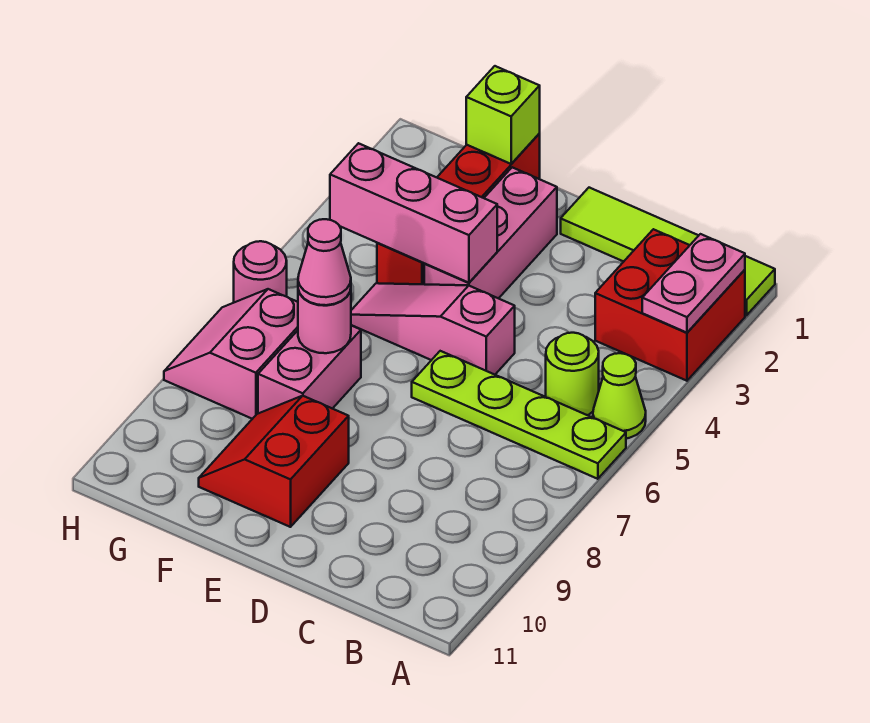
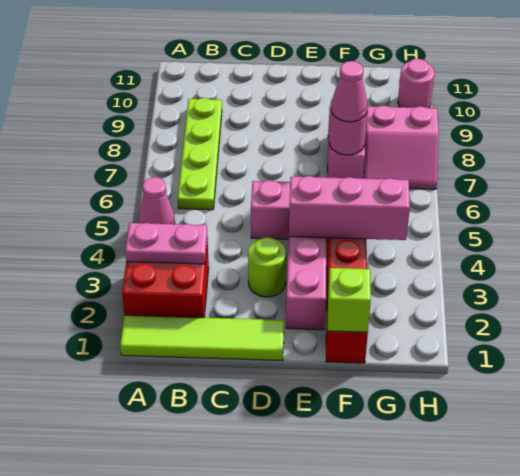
pink plate A2:A3 level 2 -> pink plate A3:B3 level 2
lime cone A5 level 1 -> pink cone A5 level 1
lime plate A6:D6 level 1 -> lime plate B6:B9 level 1
lime round brick B5 level 1 -> lime round brick D3 level 1
red slope E9:F10 level 1 top E -> none
pink slope G7:H8 level 1 top G -> pink slope G7:H8 level 1 top 8
pink round brick H6 level 1 -> pink round brick H10 level 1

